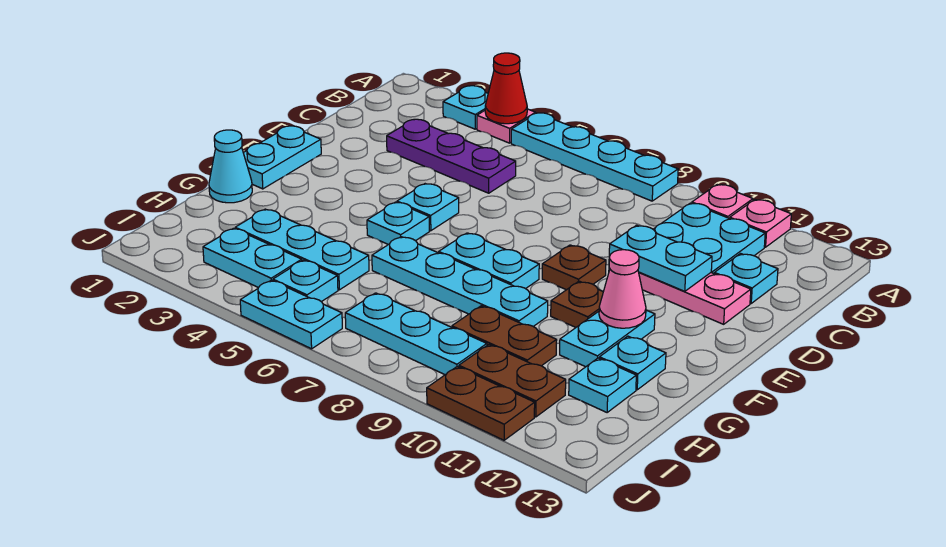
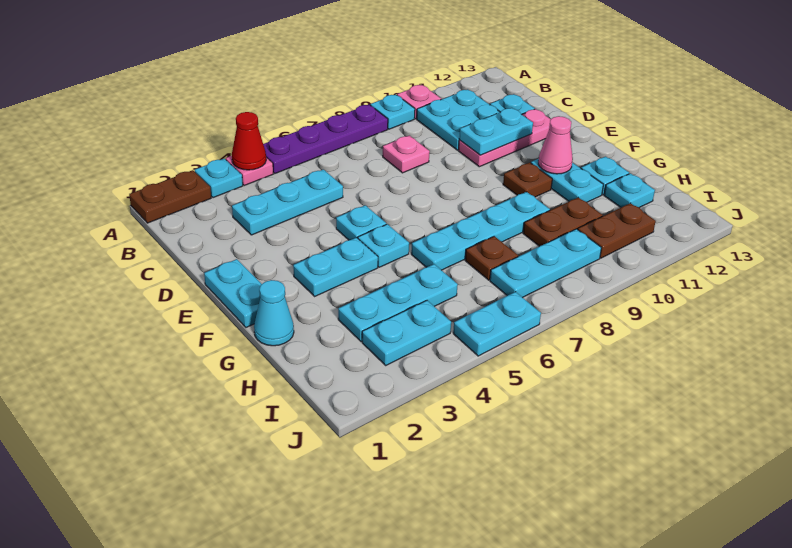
cyan plate A5:A8 level 1 -> purple plate A5:A8 level 1
pink plate A11 level 1 -> pink plate C8 level 1
purple plate C3:C5 level 1 -> cyan plate C3:C5 level 1
brown plate E9 level 1 -> brown plate H7 level 1
cyan plate F7:F8 level 1 -> cyan plate F3:F4 level 1
cyan plate I5 level 1 -> cyan plate A9 level 1
brown plate J10:J11 level 1 -> brown plate A1:A2 level 1

